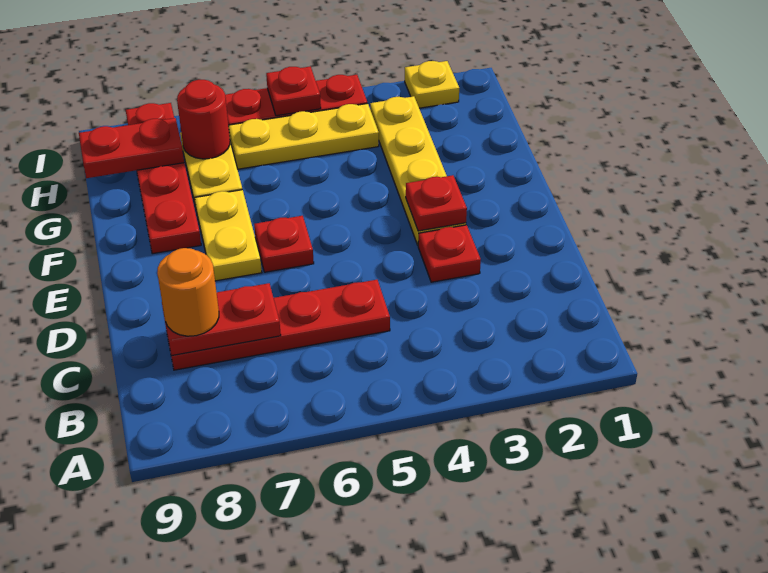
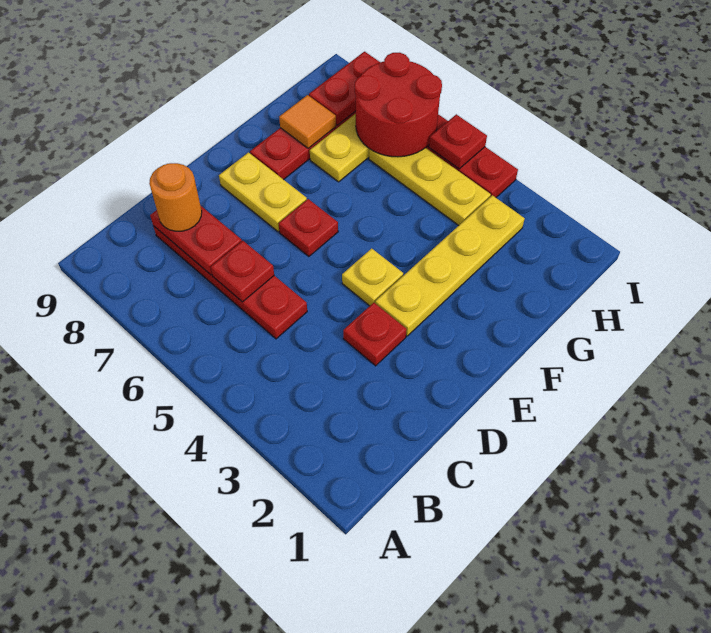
red plate E3 level 2 -> red plate C6 level 2
yellow plate E7:F7 level 1 -> yellow plate E7:E8 level 1
none -> orange tile G8 level 2
red round brick H7 level 2 -> red round brick H6:I7 level 2
red plate H8:H9 level 2 -> red plate H8:I8 level 2
yellow plate I2 level 1 -> yellow plate E4 level 1

